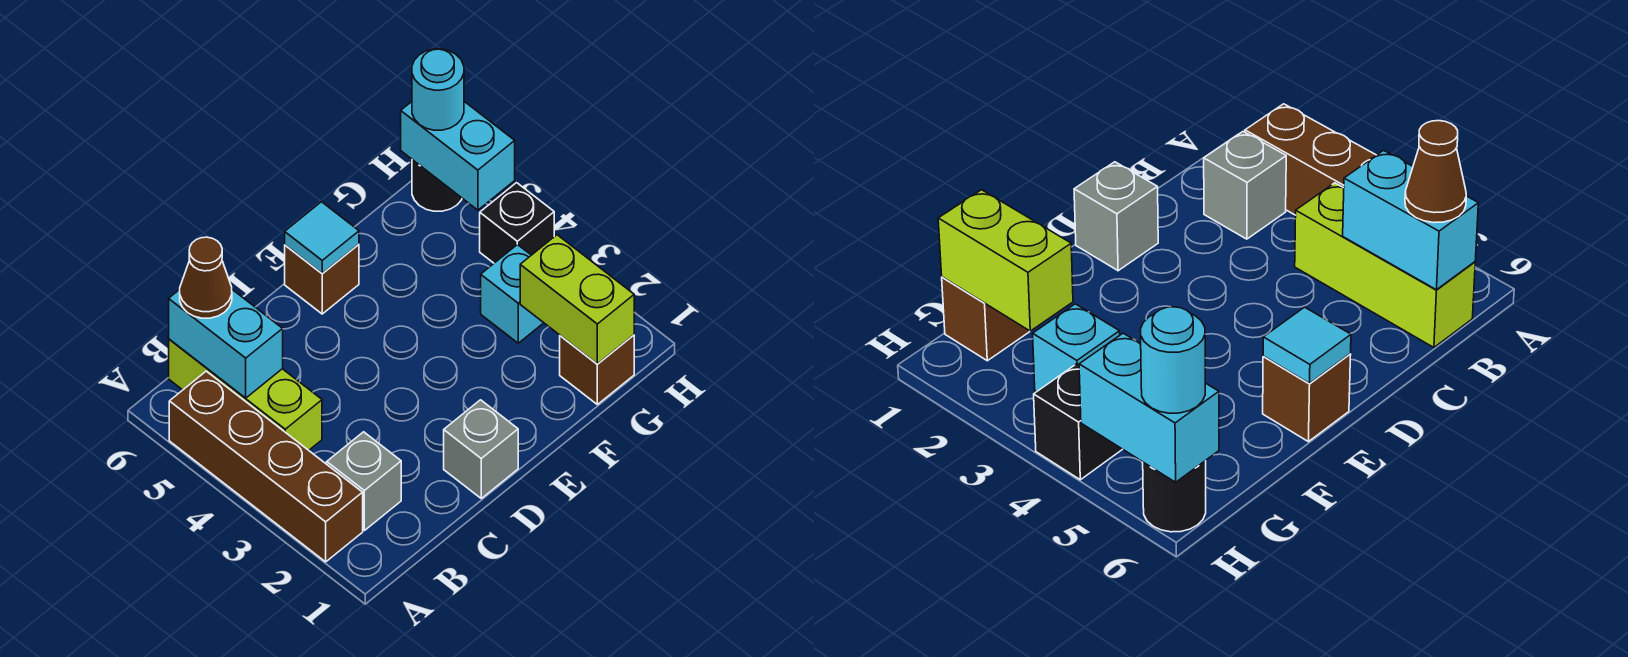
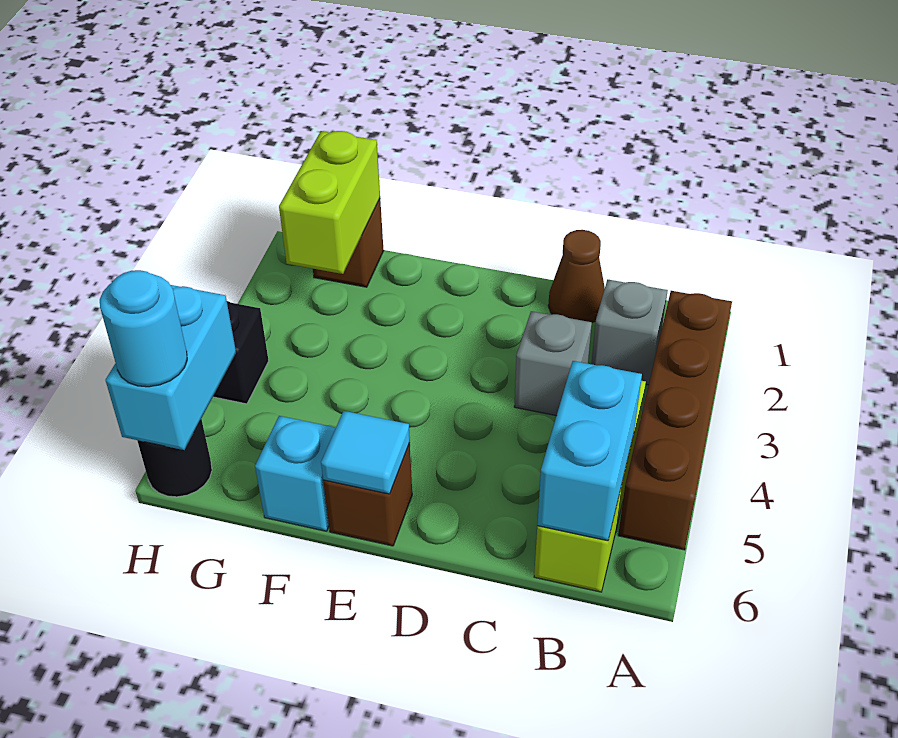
brown cone B6 level 3 -> brown cone C1 level 1
grey brick D1 level 1 -> grey brick C3 level 1
cyan brick G3 level 1 -> cyan brick F6 level 1

